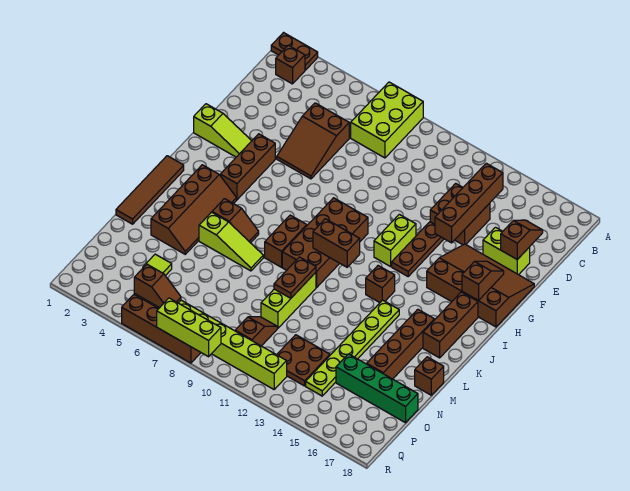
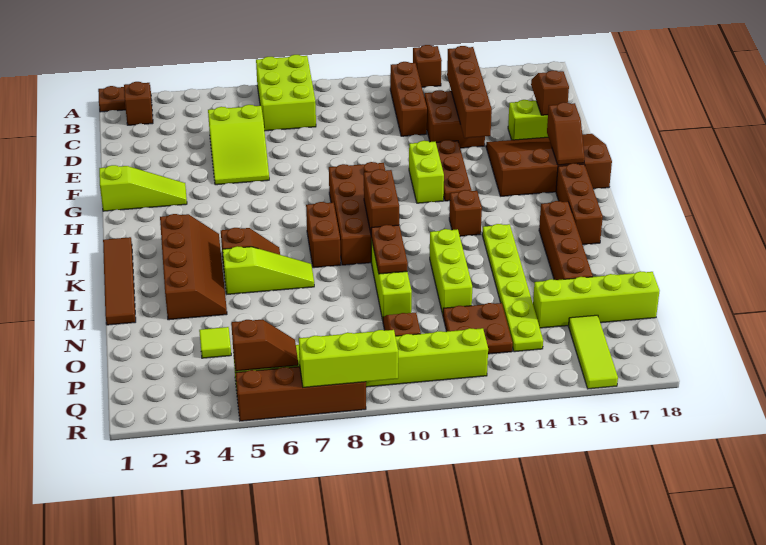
brown slope D5:F6 level 1 top D -> lime slope D5:F6 level 1 top D
brown brick G4:I4 level 1 -> brown brick B12:D12 level 1
brown slope G17:H17 level 2 top H -> brown slope G17:H17 level 2 top G
brown brick J10:J11 level 2 -> brown brick J10:K10 level 2
none -> lime brick L12:N12 level 1
brown brick M18 level 1 -> brown brick A13 level 1
green brick O15:O18 level 1 -> lime brick O15:O18 level 1
none -> lime tile P16:R16 level 1

